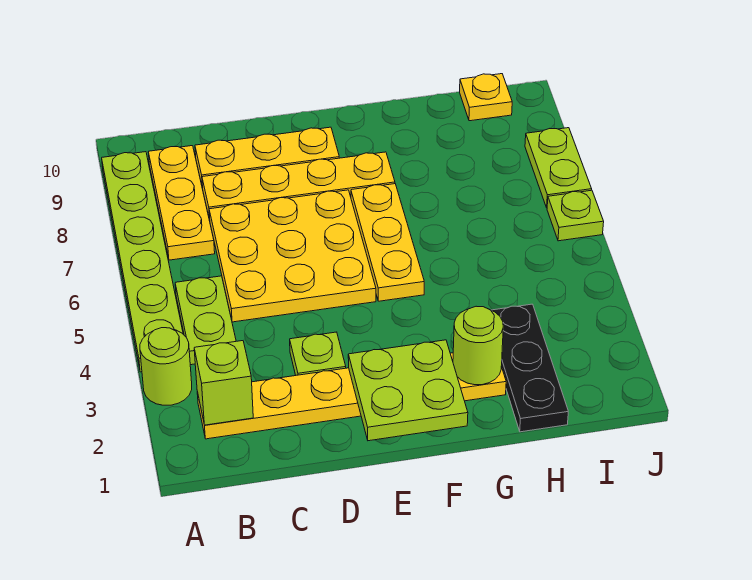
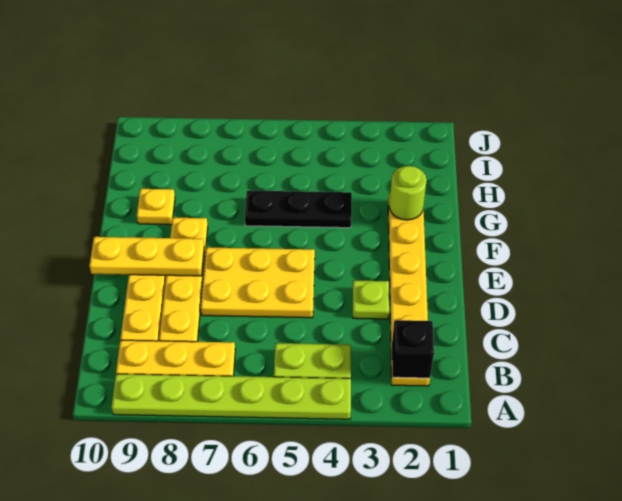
lime round brick A3 level 1 -> none
lime brick B2 level 2 -> black brick B2 level 2
yellow plate C5:E7 level 1 -> yellow plate D5:E7 level 1
lime plate E1:F2 level 2 -> none
yellow plate F5:F7 level 1 -> yellow plate E8:E10 level 2
black plate H1:H3 level 1 -> black plate G4:G6 level 1
yellow plate I10 level 1 -> yellow plate G9 level 1
lime plate J6 level 1 -> none
lime plate J7:J8 level 1 -> none

